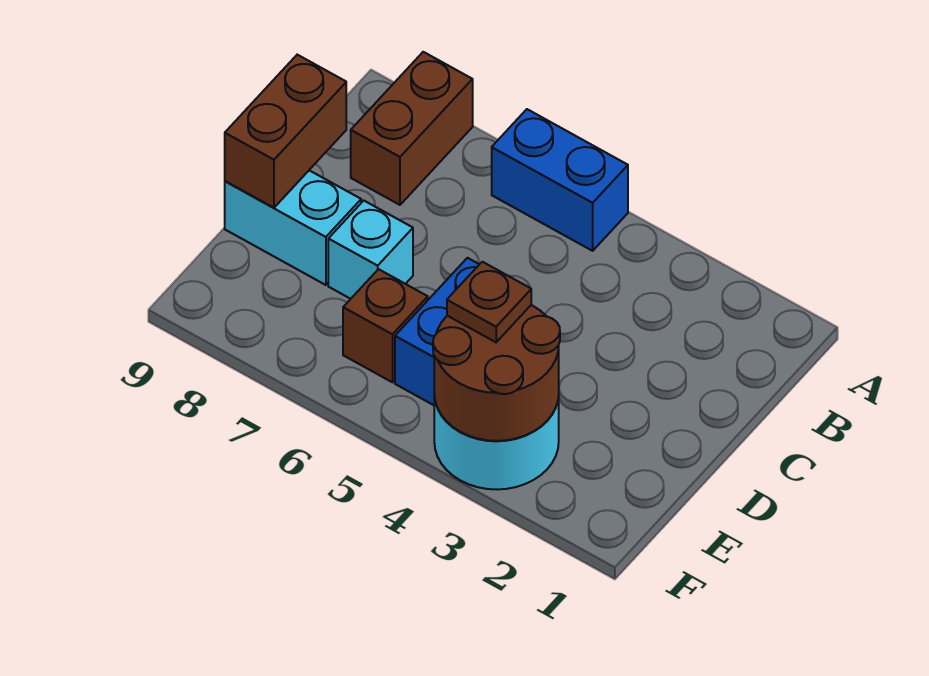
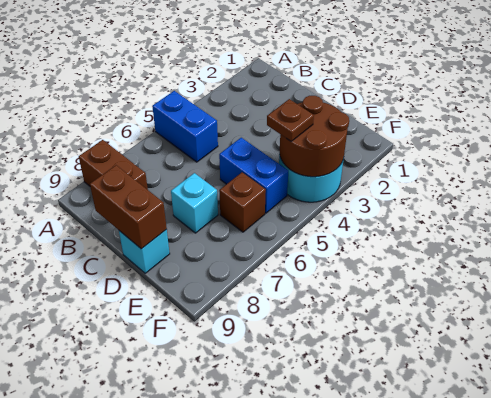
blue brick A5:A6 level 1 -> blue brick A5:B5 level 1
cyan brick D8:D9 level 1 -> cyan brick D9 level 1

